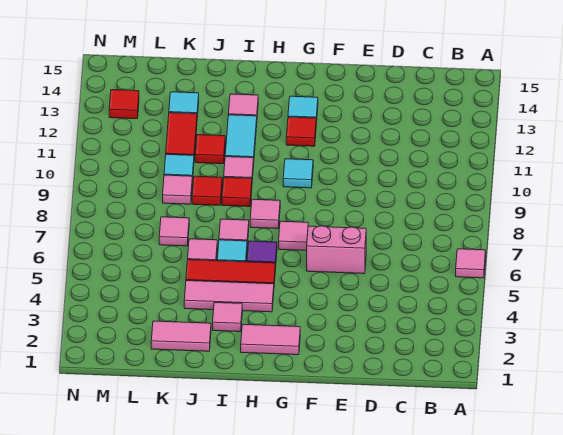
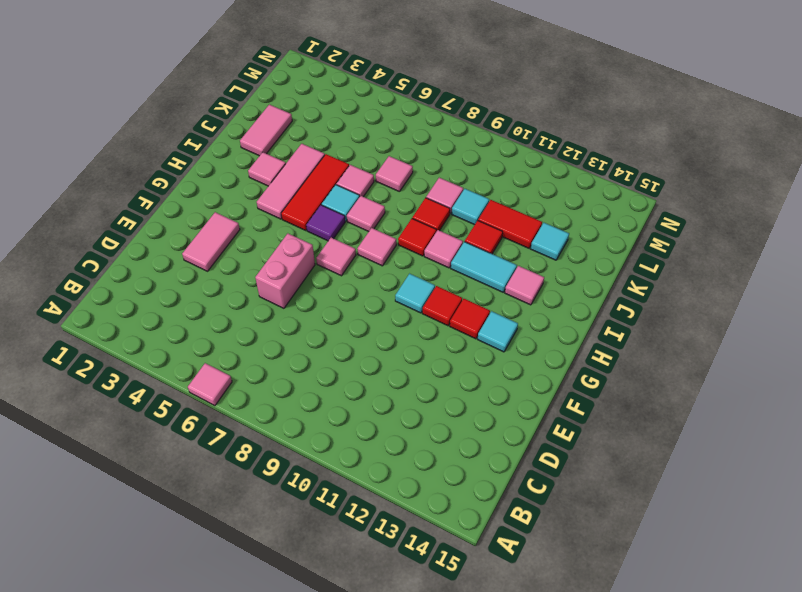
pink tile G2:H2 level 1 -> pink tile E3:F3 level 1
red tile M13 level 1 -> red tile G11 level 1

